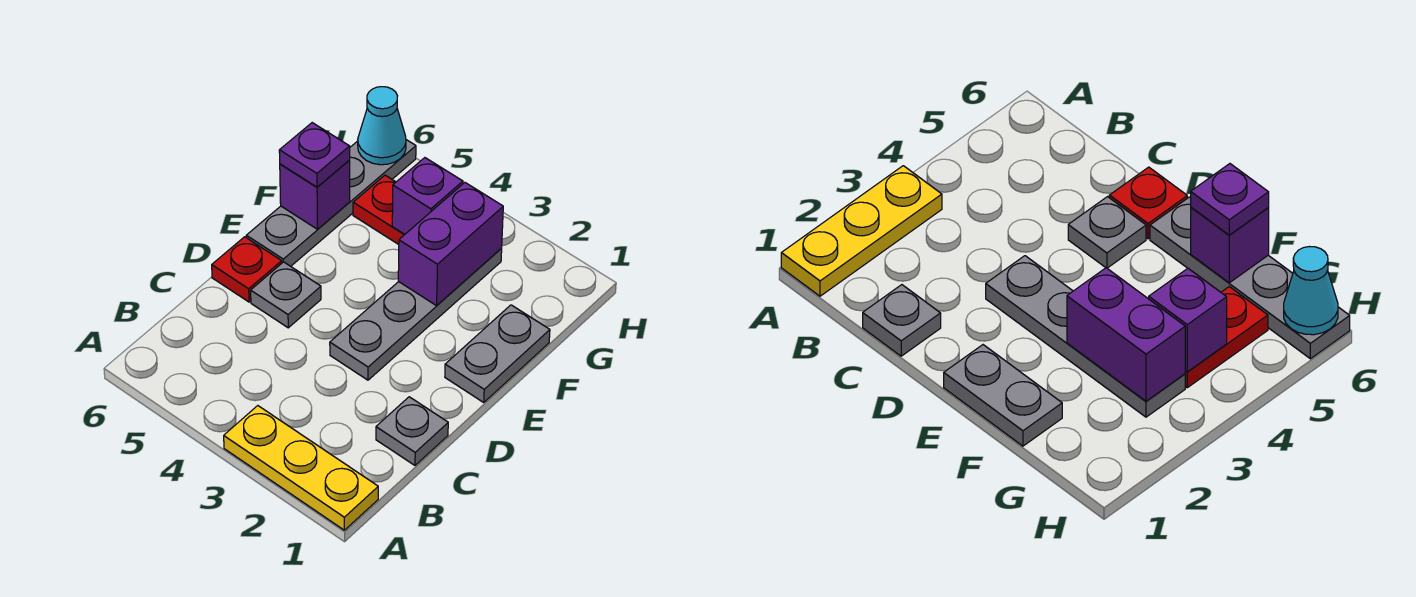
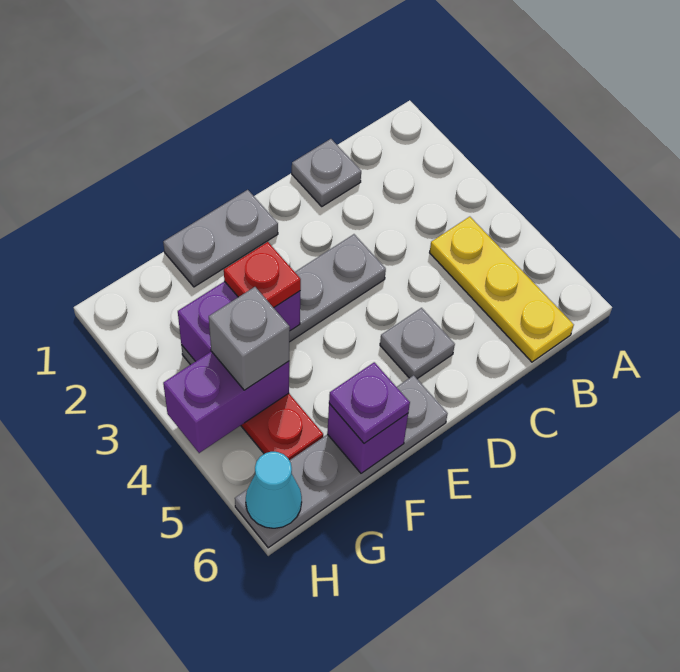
yellow plate A1:A3 level 1 -> yellow plate B4:B6 level 1
red plate D6 level 1 -> red plate F3 level 3
purple brick G4 level 2 -> purple brick G4:H4 level 2
none -> grey brick G4 level 3

